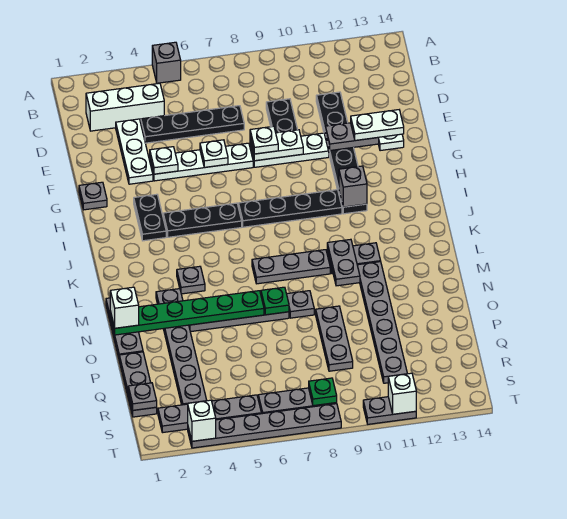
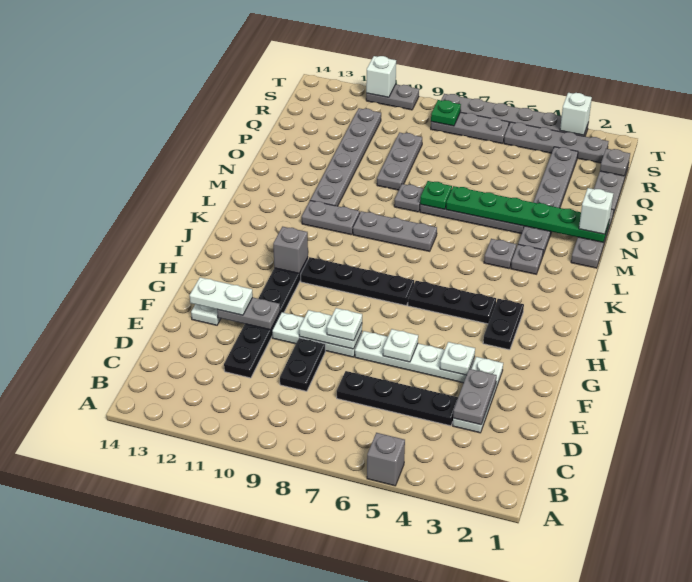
white brick C2:C4 level 1 -> none
grey plate G1 level 1 -> grey plate L3 level 1
grey plate L10:M10 level 2 -> grey plate D3:E3 level 2

